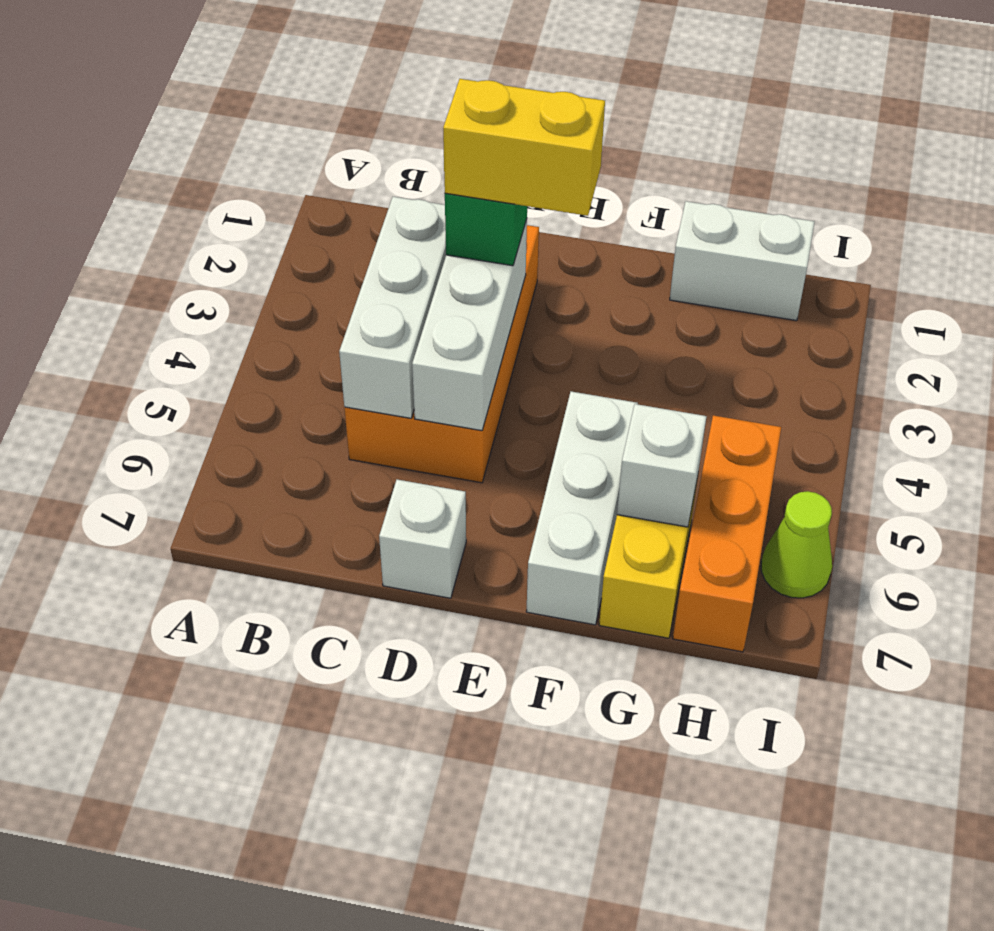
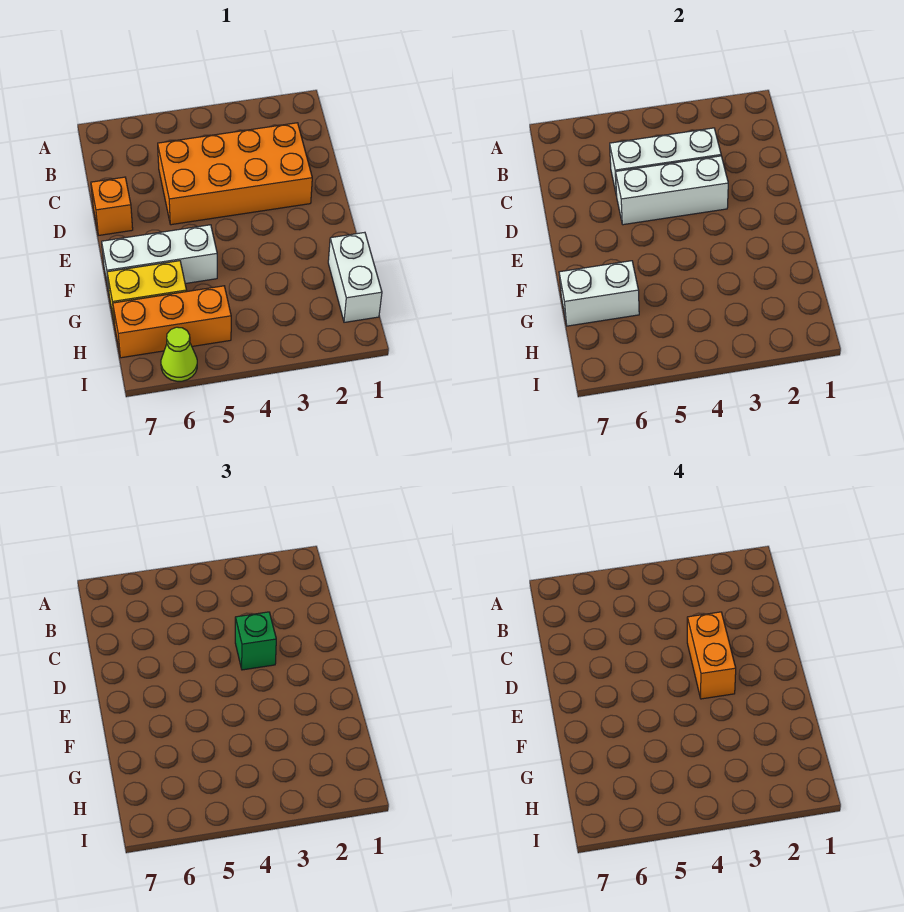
yellow brick D3:E3 level 4 -> orange brick D3:E3 level 4
white brick D7 level 1 -> orange brick D7 level 1
white brick G6 level 2 -> white brick G6:G7 level 2

